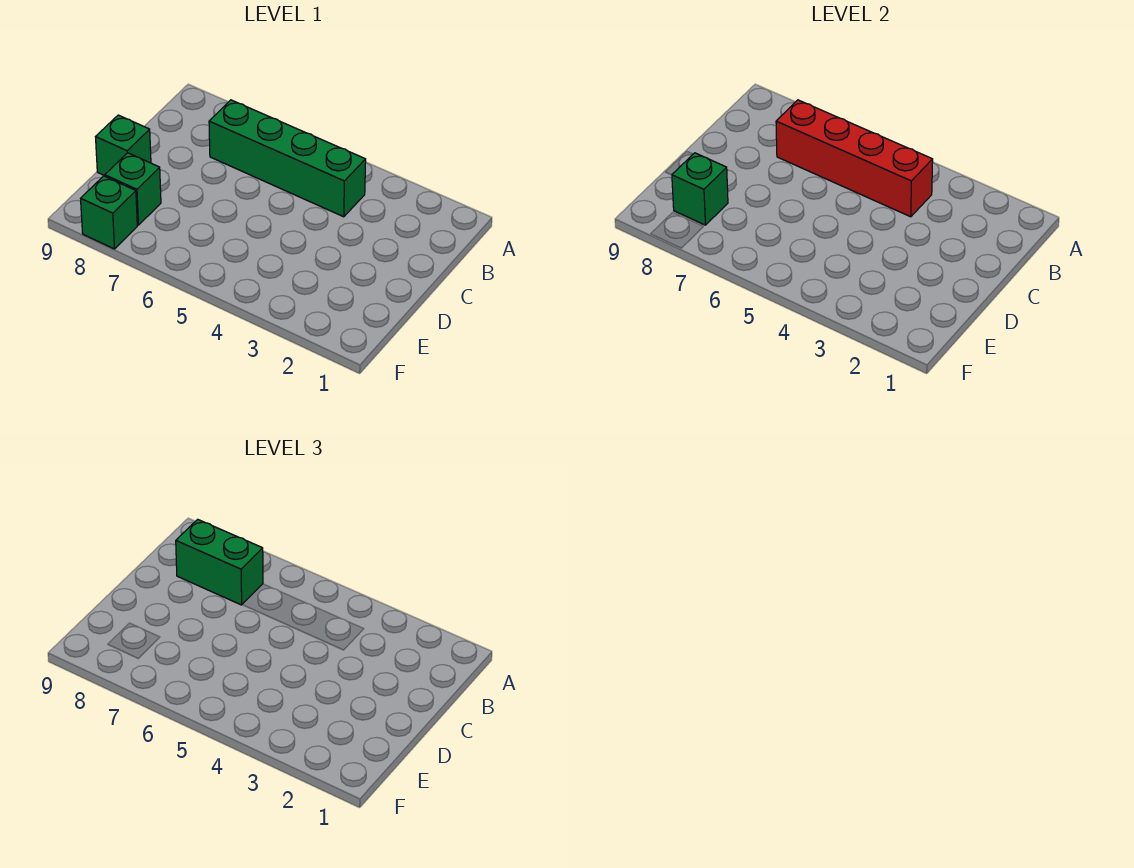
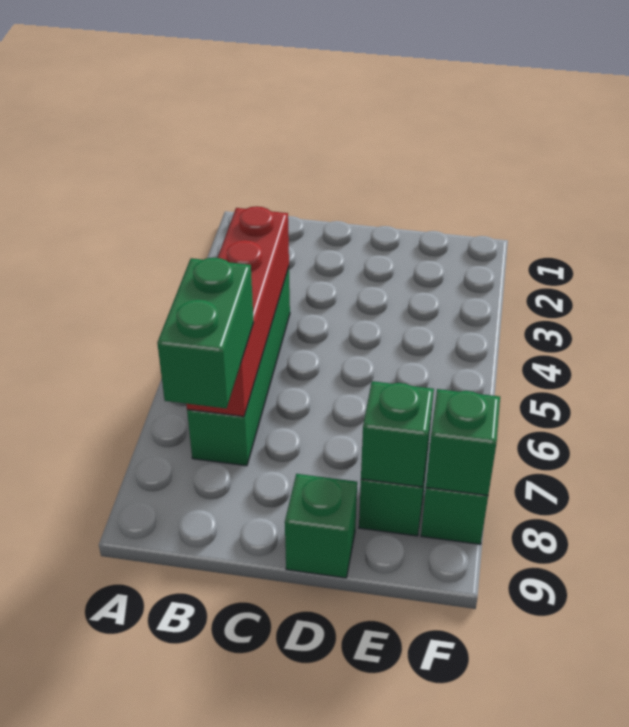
none -> green brick F8 level 2

